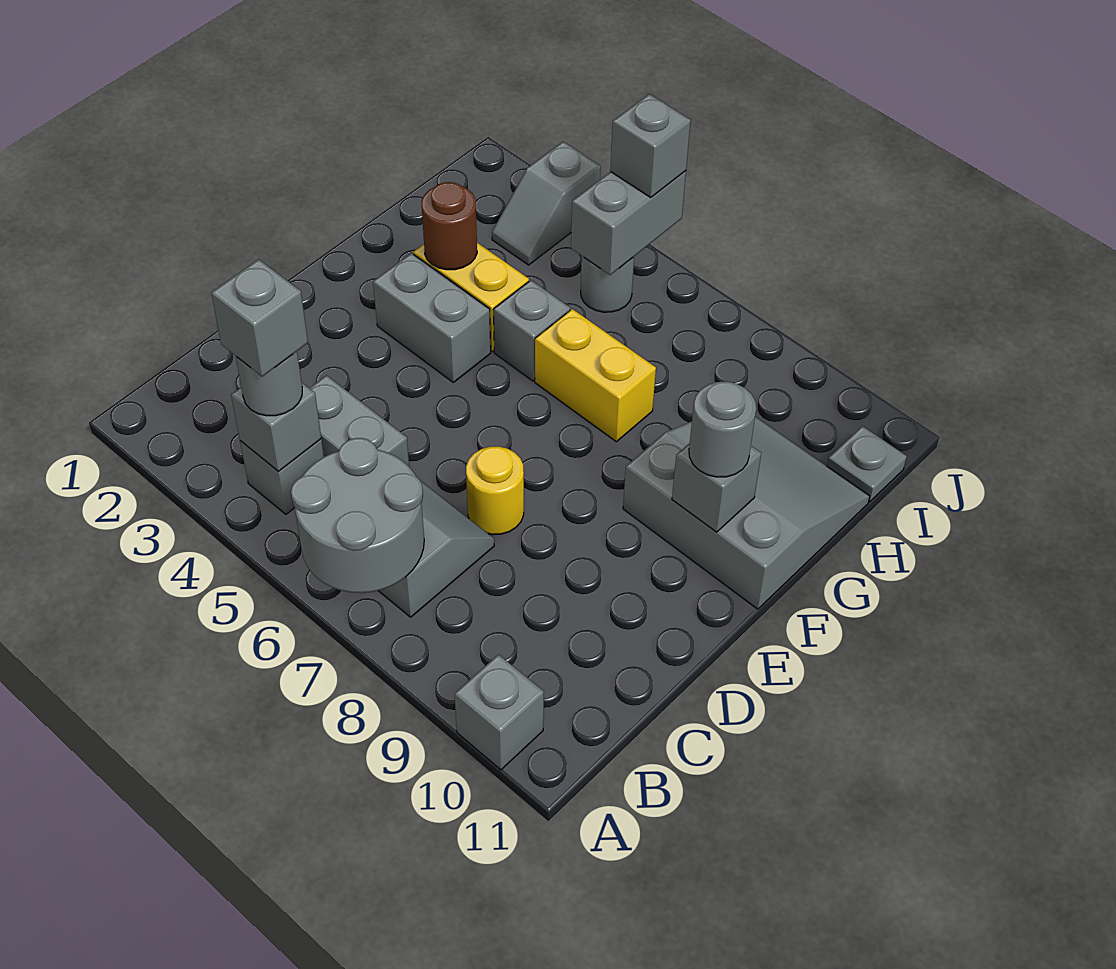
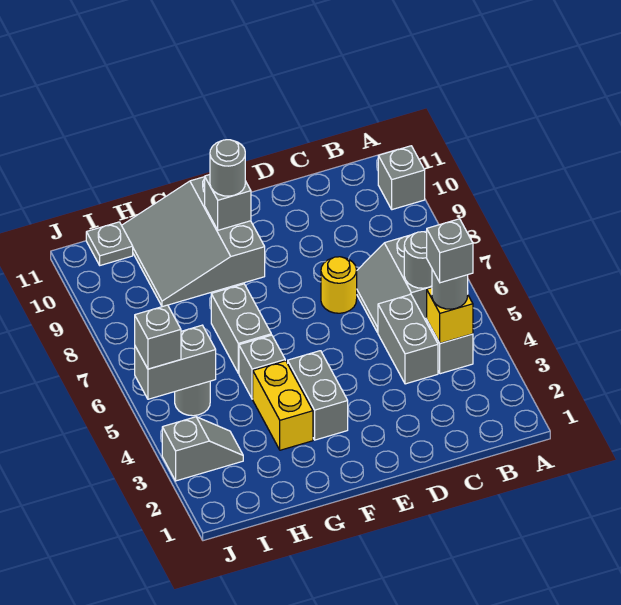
grey round brick A6:B7 level 2 -> grey round brick B6 level 2
grey brick B4 level 2 -> yellow brick B4 level 2
brown round brick G3 level 2 -> none
yellow brick G6:G7 level 1 -> grey brick G6:G7 level 1

